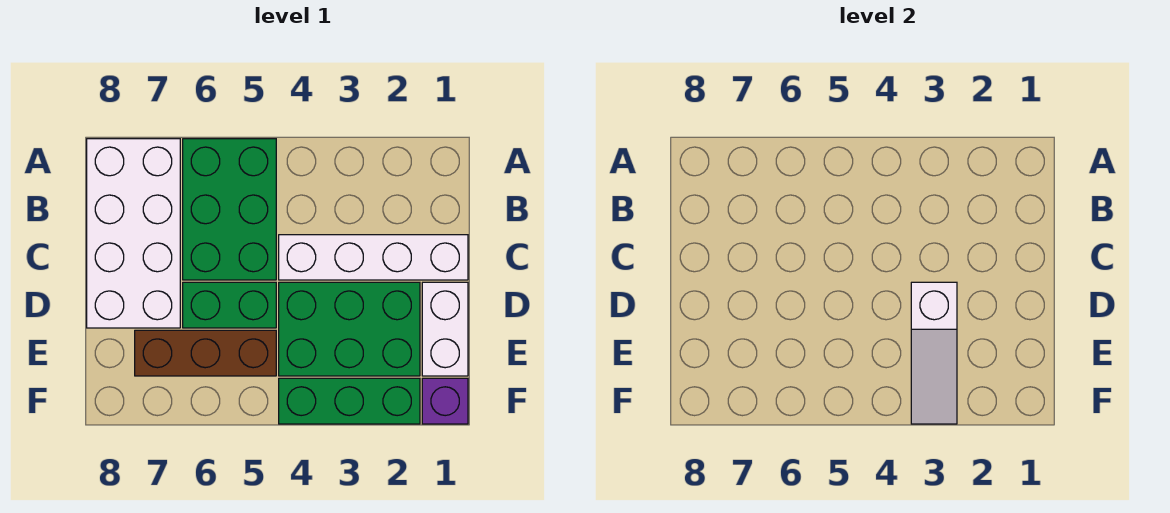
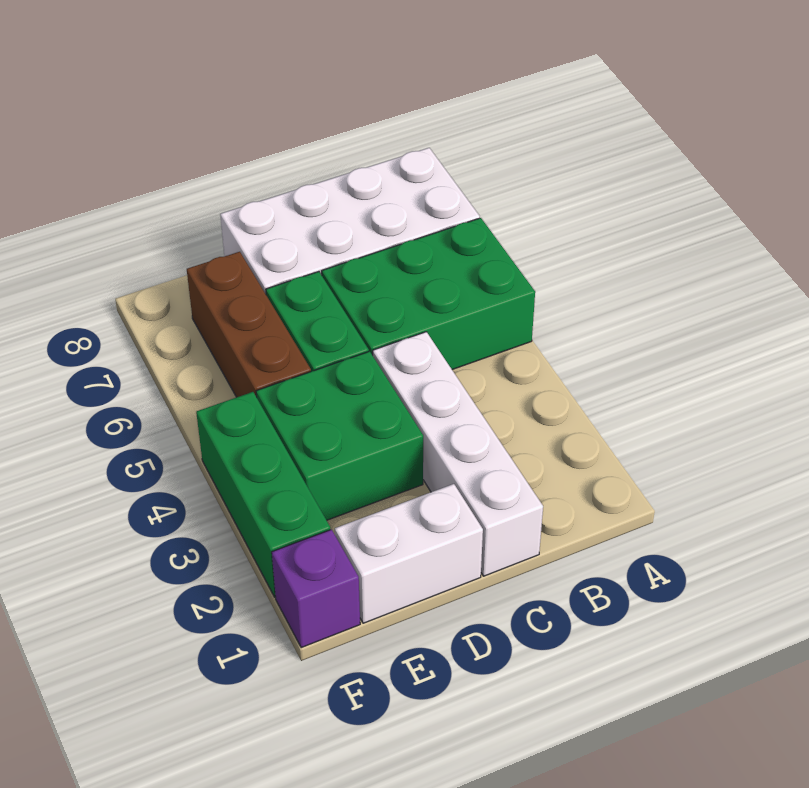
green brick D2:E4 level 1 -> green brick D3:E4 level 1
white slope D3:F3 level 2 top D -> none

